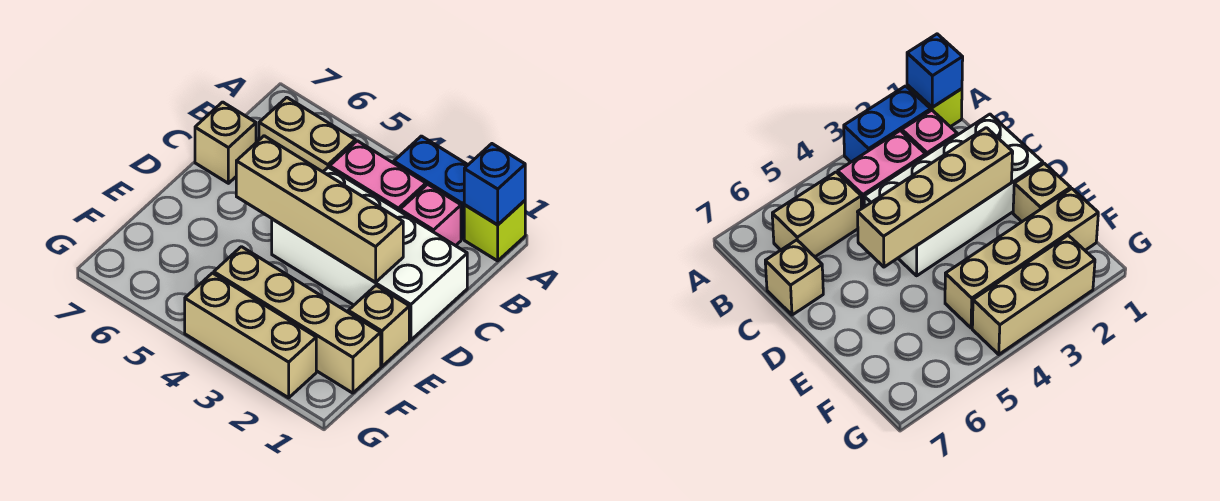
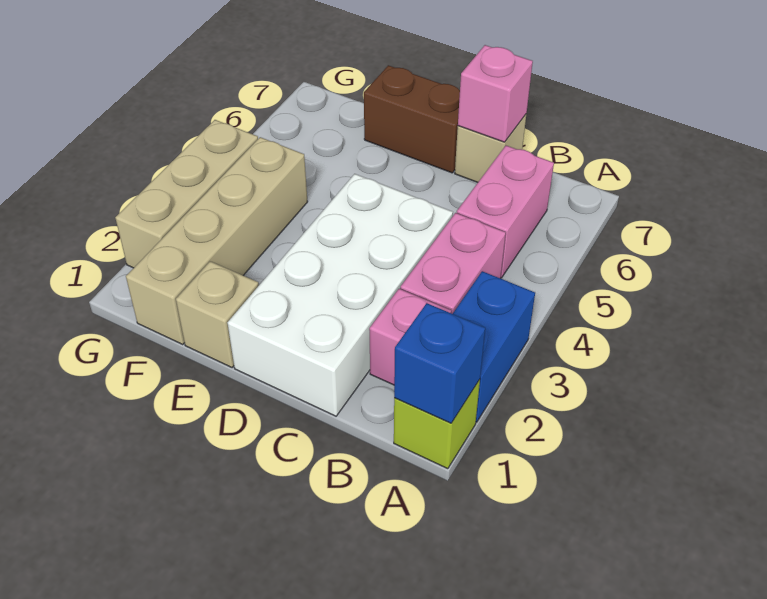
tan brick B5:B6 level 1 -> pink brick B5:B6 level 1
none -> pink brick C7 level 2
tan brick D2:D5 level 2 -> none
none -> brown brick D7:E7 level 1

